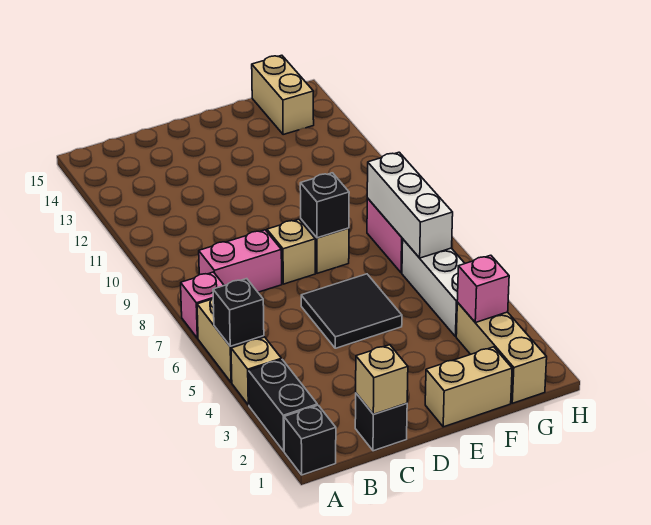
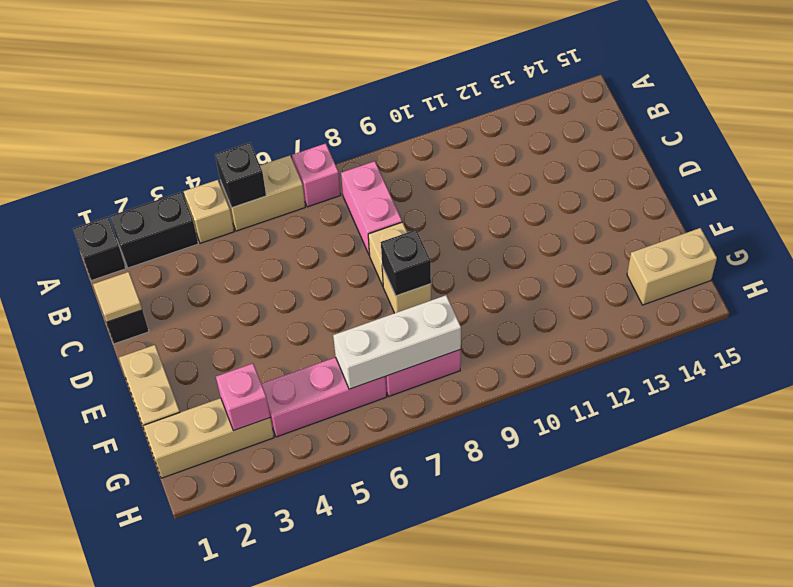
tan brick C1 level 2 -> tan tile C1 level 2
black tile D5:E6 level 1 -> none
white brick G4:G6 level 1 -> pink brick G4:G6 level 1

